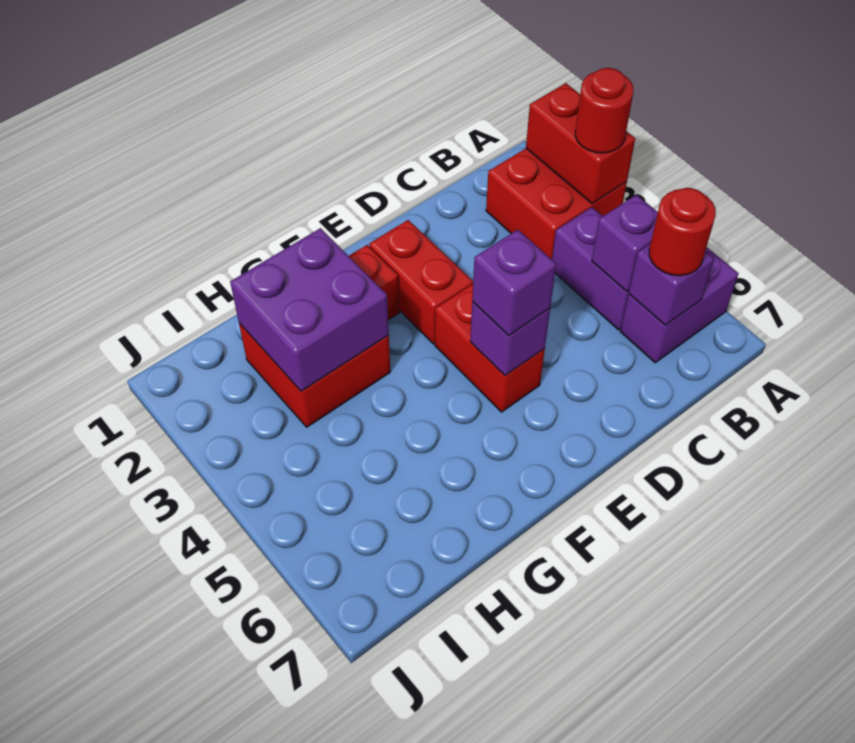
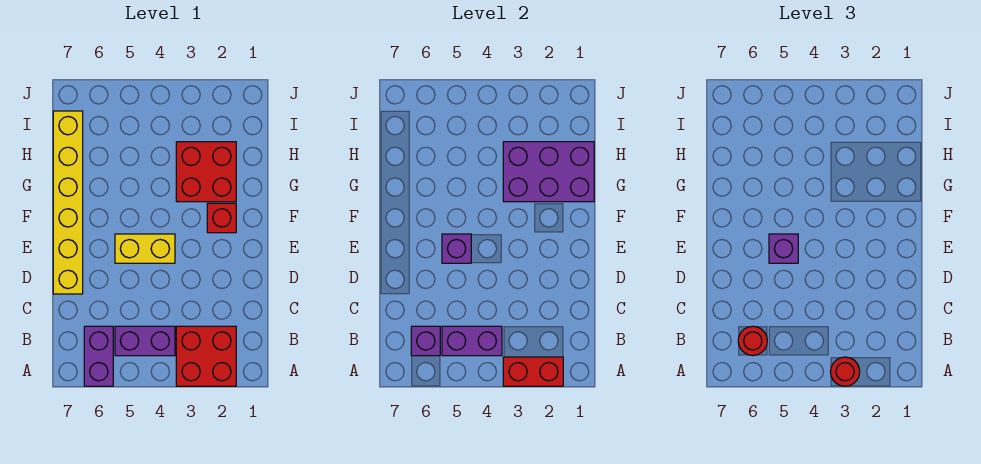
purple brick B5 level 2 -> purple brick B4:B5 level 2
none -> yellow brick D7:I7 level 1
red brick E2:E3 level 1 -> none
red brick E4:E5 level 1 -> yellow brick E4:E5 level 1
purple brick G2:H3 level 2 -> purple brick G1:H3 level 2

